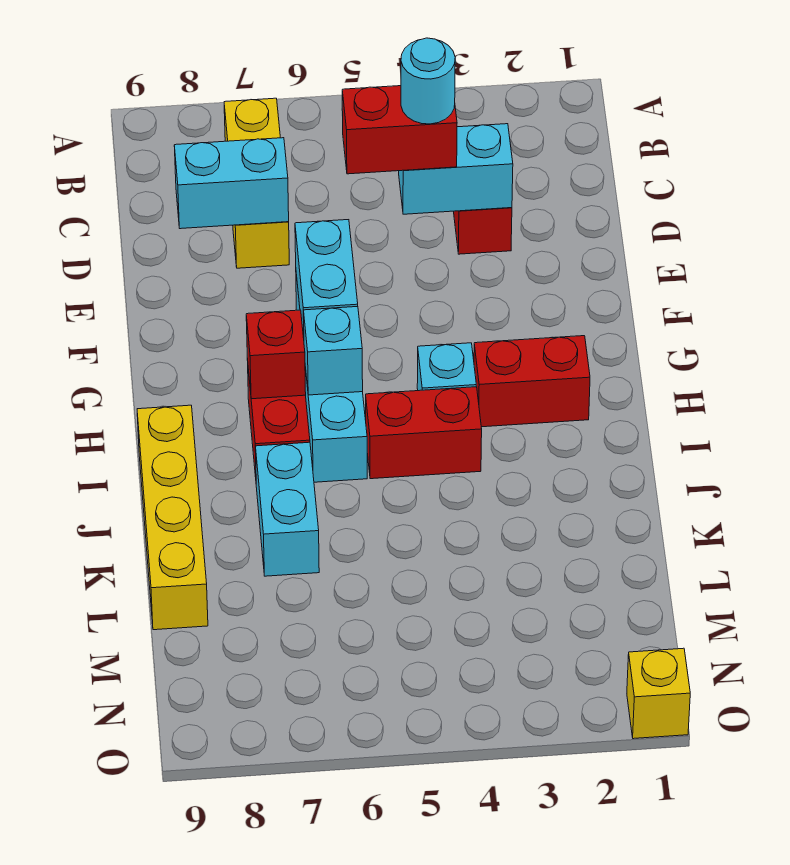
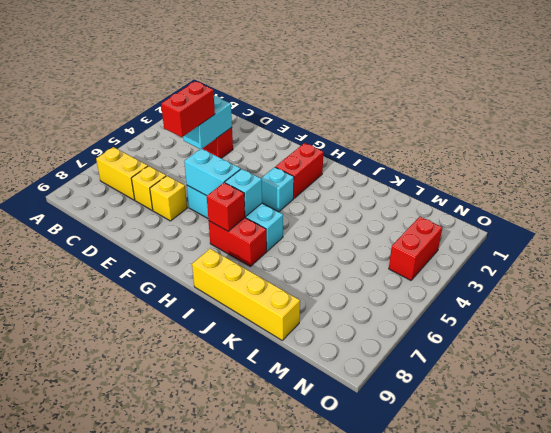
cyan round brick D4 level 4 -> none
cyan brick D7:D8 level 2 -> none
red brick I4:I5 level 1 -> red brick N3:N4 level 1
cyan brick J7:K7 level 1 -> none
yellow brick O1 level 1 -> yellow brick E7 level 1

